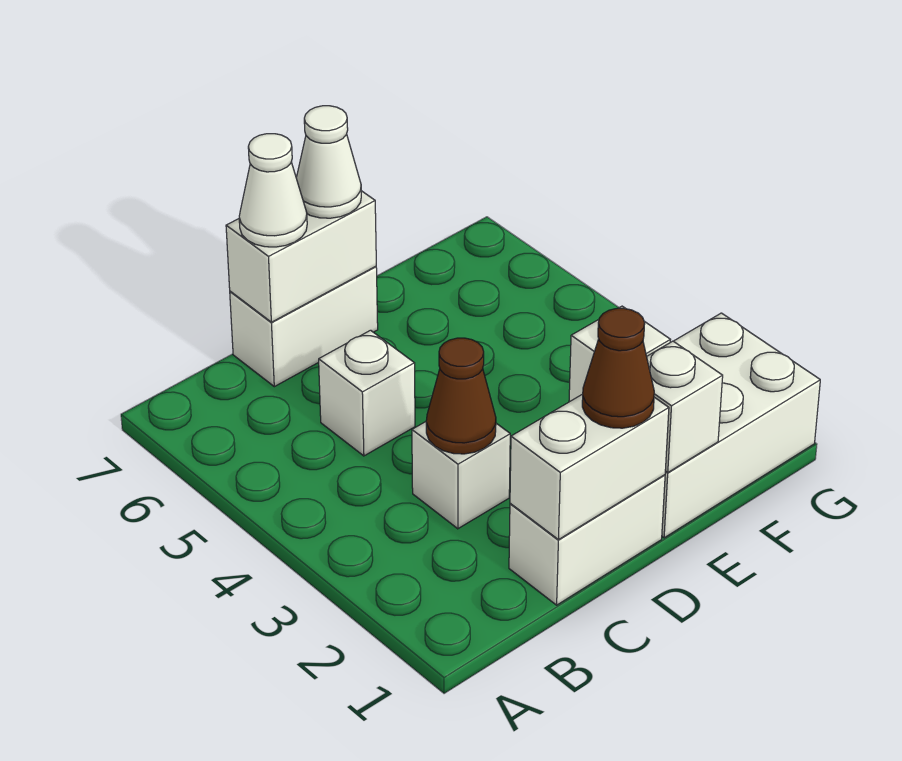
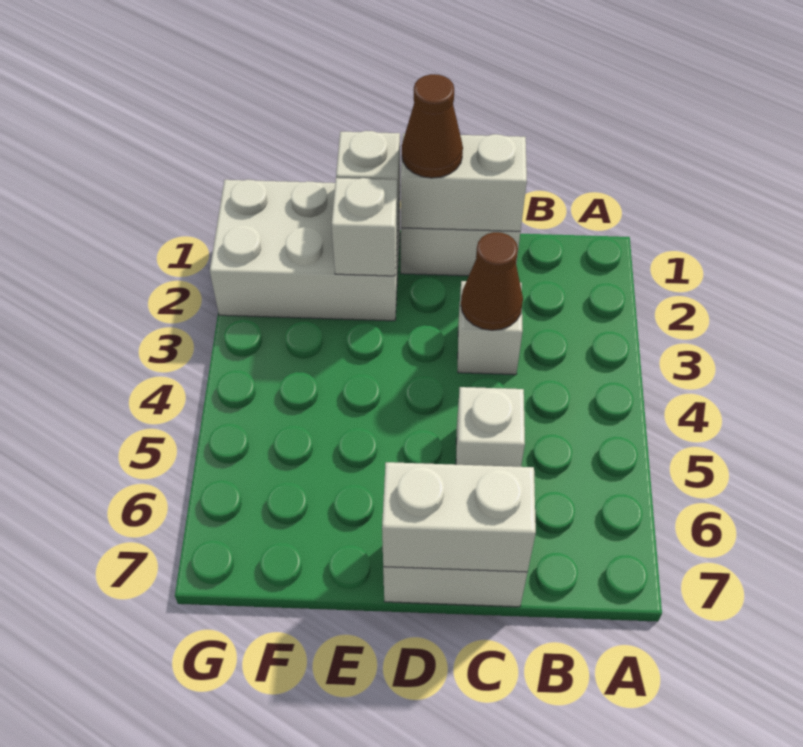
white cone C7 level 3 -> none
white cone D7 level 3 -> none

